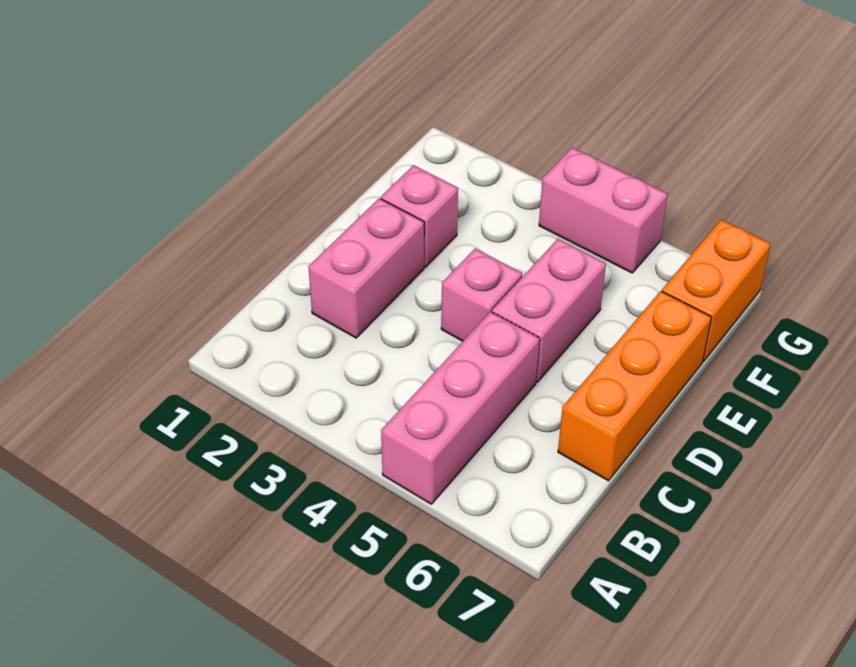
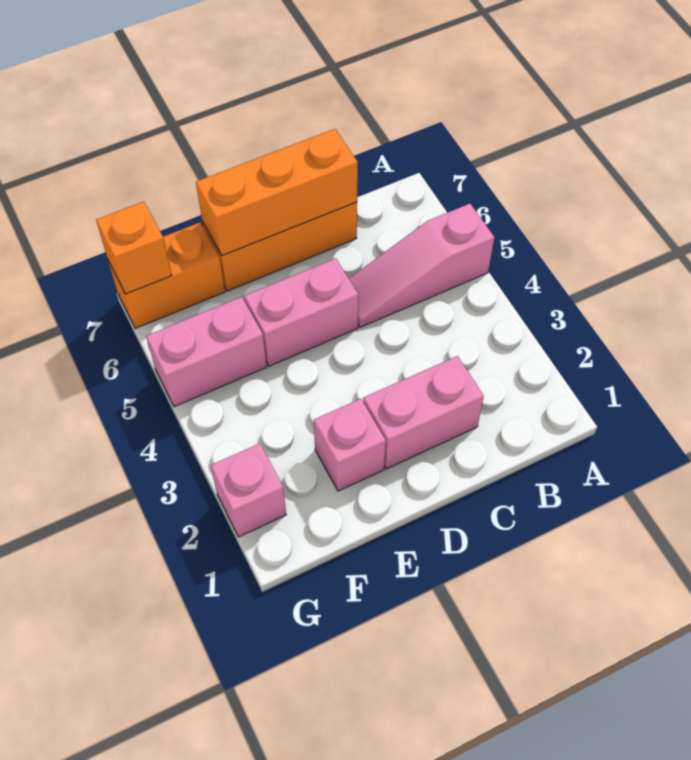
pink brick A5:C5 level 1 -> pink slope A5:C5 level 1 top A
none -> orange brick C7:E7 level 2
pink brick D4 level 1 -> pink brick G2 level 1
pink brick G4:G5 level 1 -> pink brick F5:G5 level 1
none -> orange brick G7 level 2

